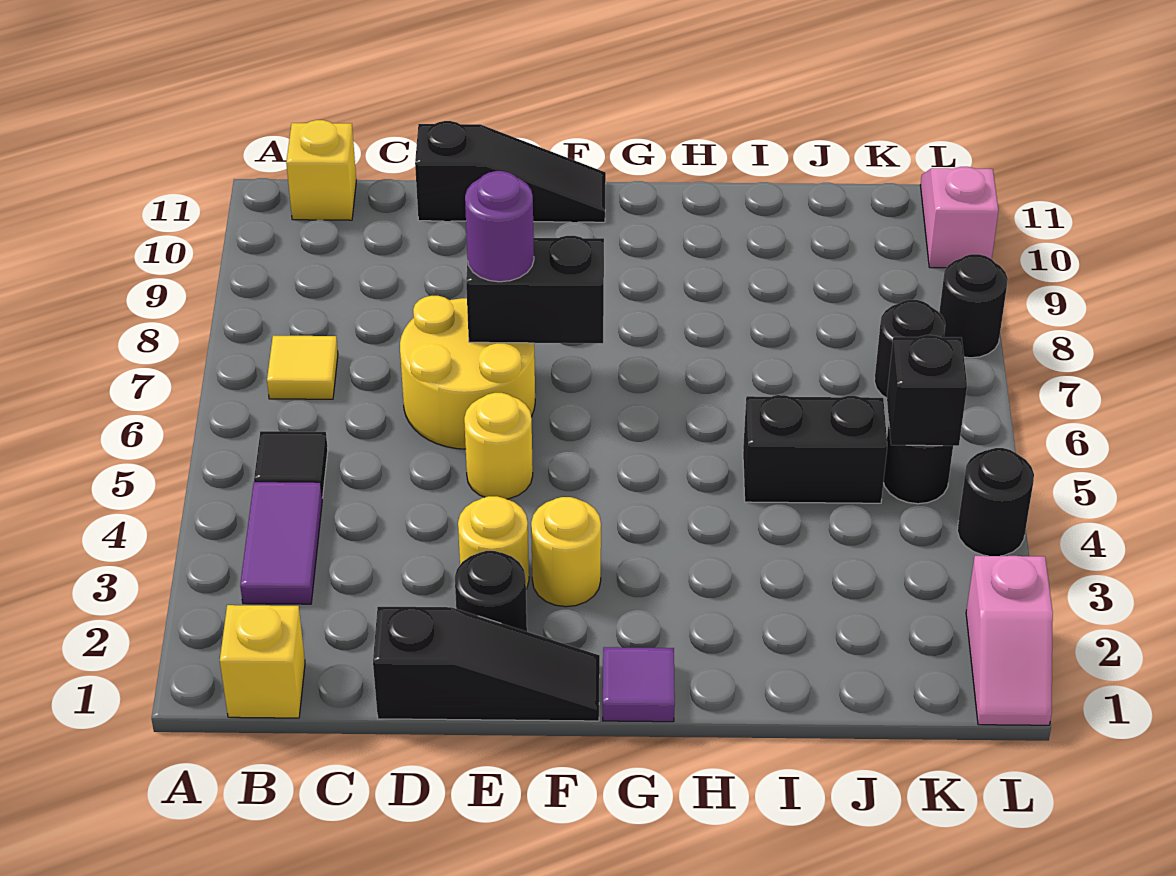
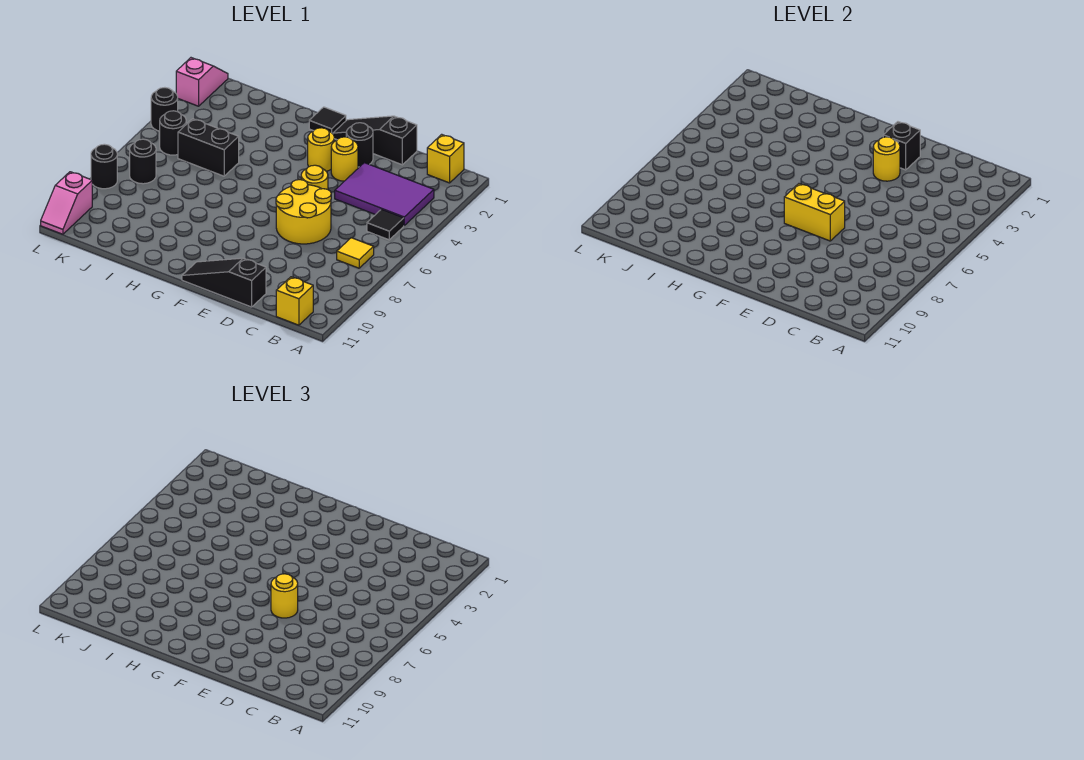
purple tile B3:B4 level 1 -> purple tile B3:D4 level 1
none -> yellow round brick E3 level 2
black brick E7:F7 level 2 -> yellow brick E7:F7 level 2
purple round brick E7 level 3 -> yellow round brick E7 level 3
purple tile G1 level 1 -> black tile G1 level 1
black brick K5 level 2 -> black brick E2 level 2

